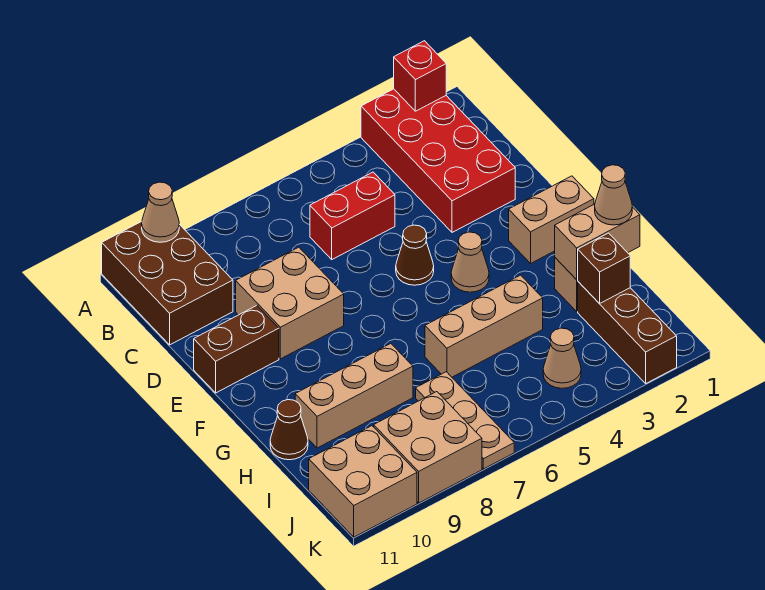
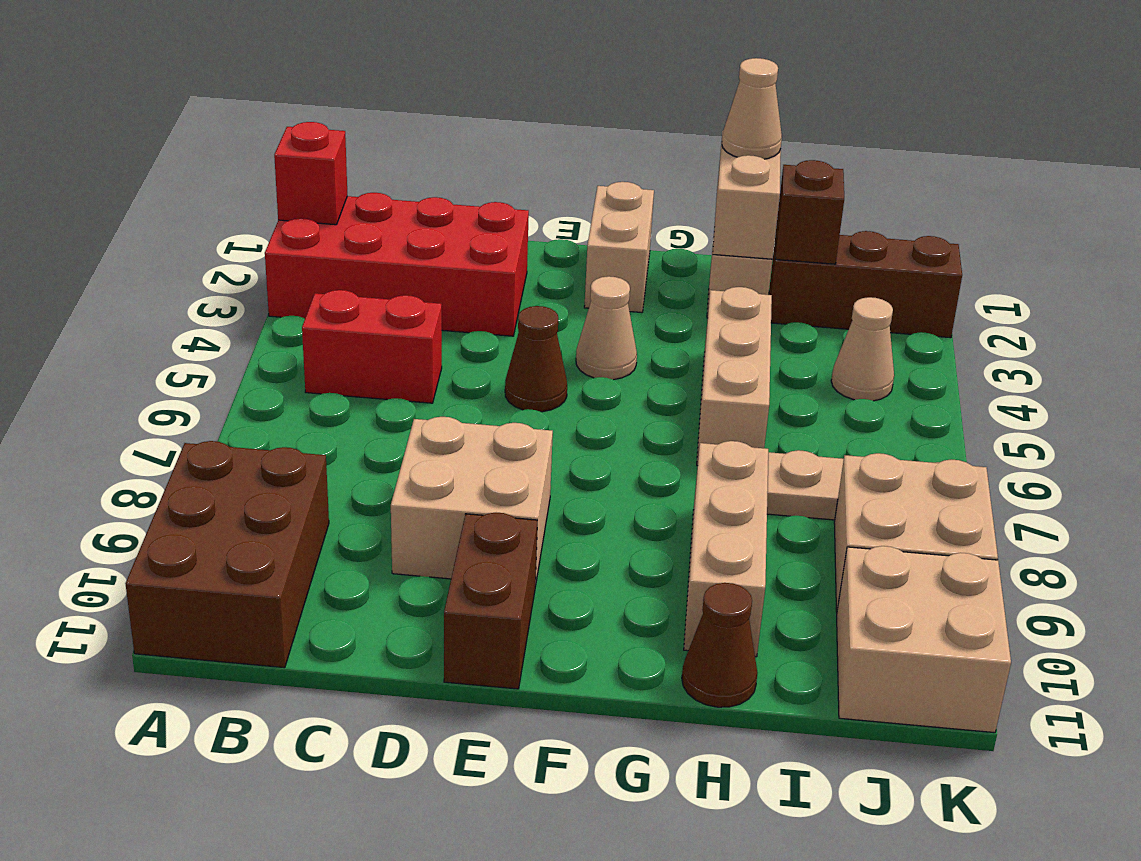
brown brick A10:C11 level 1 -> brown brick A9:B11 level 1
tan cone A10 level 2 -> none
red brick C5:C6 level 1 -> red brick B5:C5 level 1

